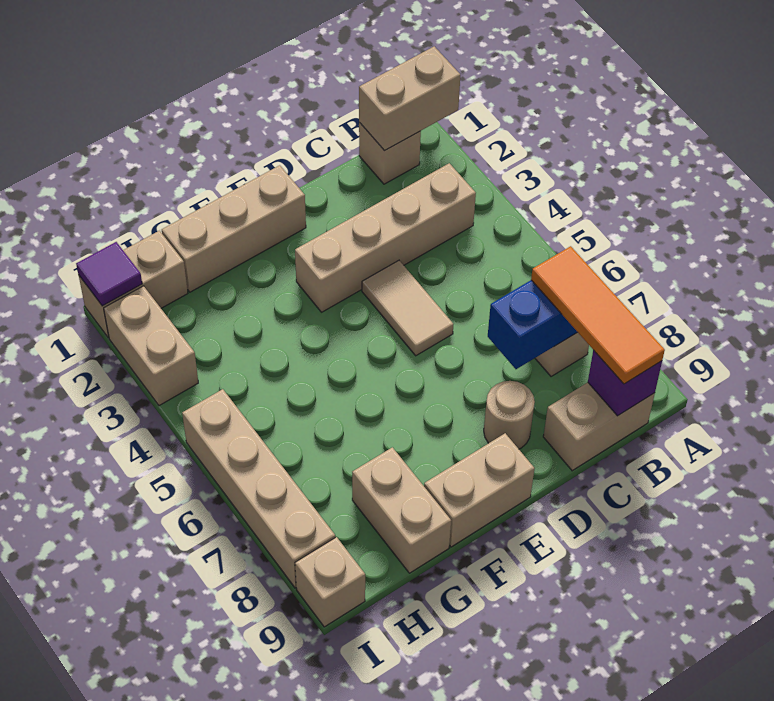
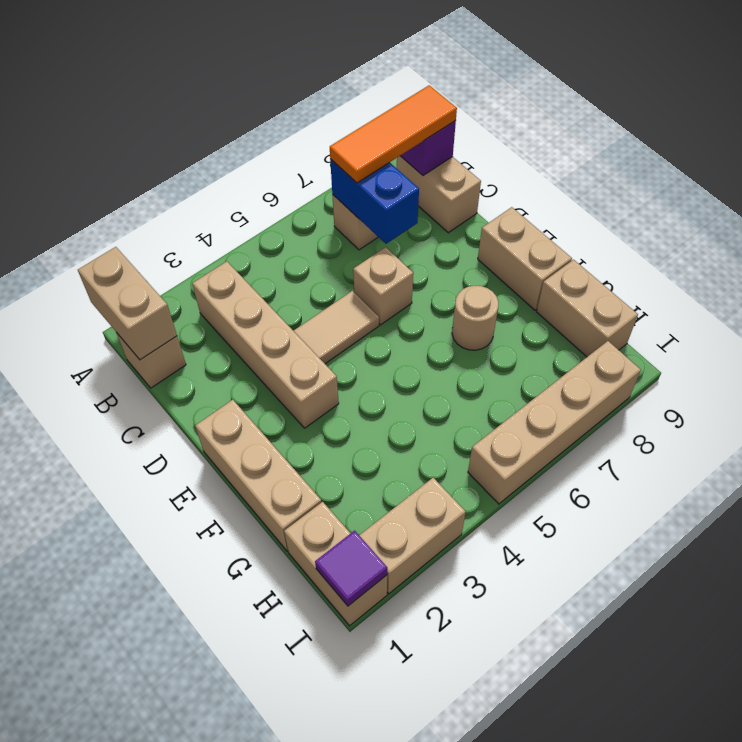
tan round brick D8 level 1 -> tan round brick F7 level 1
tan brick G8:G9 level 1 -> tan brick G9:H9 level 1
tan brick I9 level 1 -> tan brick D6 level 1

